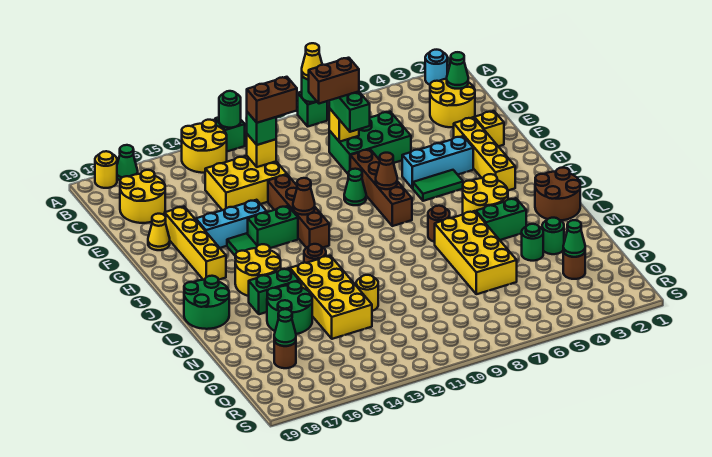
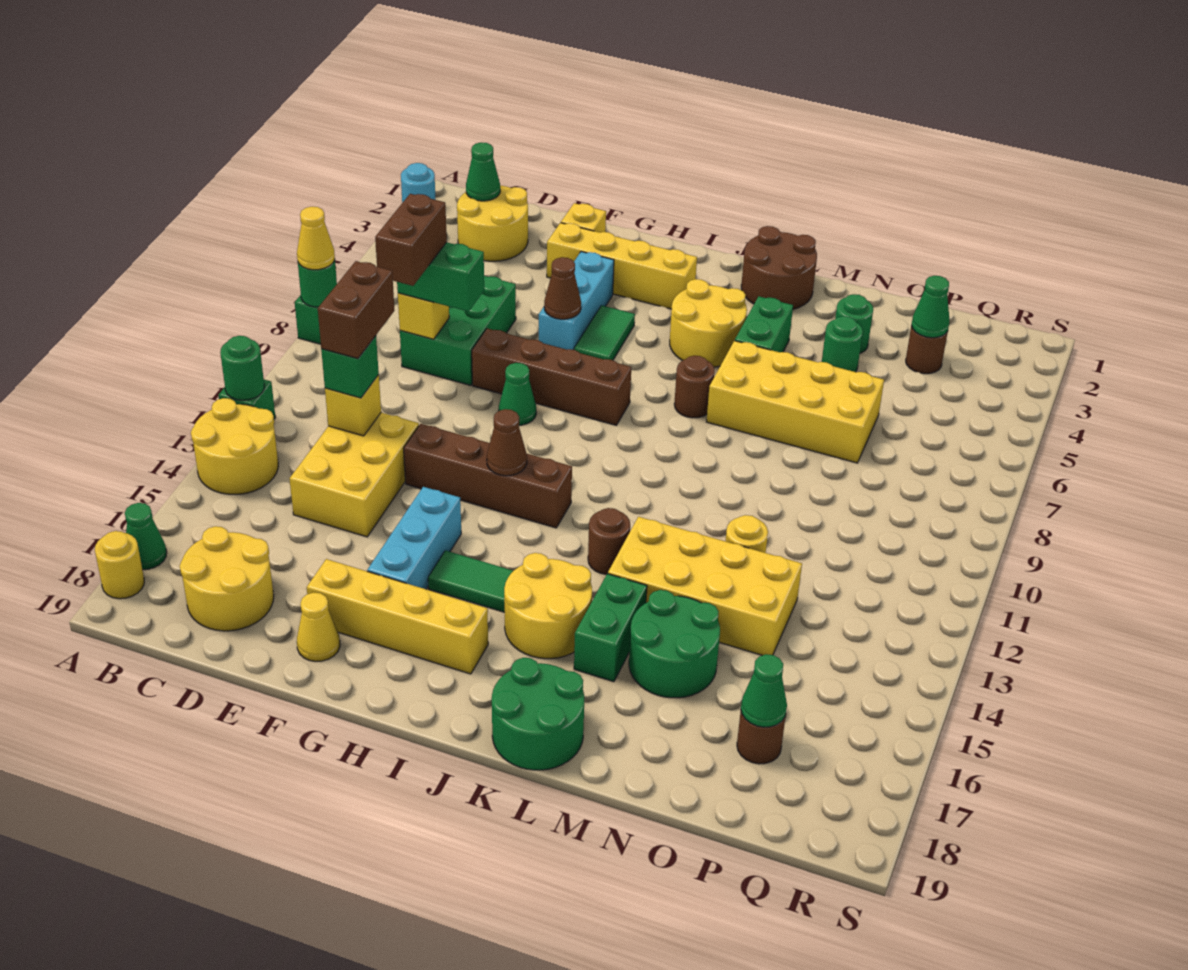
brown cone H8 level 2 -> brown cone G6 level 2
green brick H13:H14 level 1 -> none

